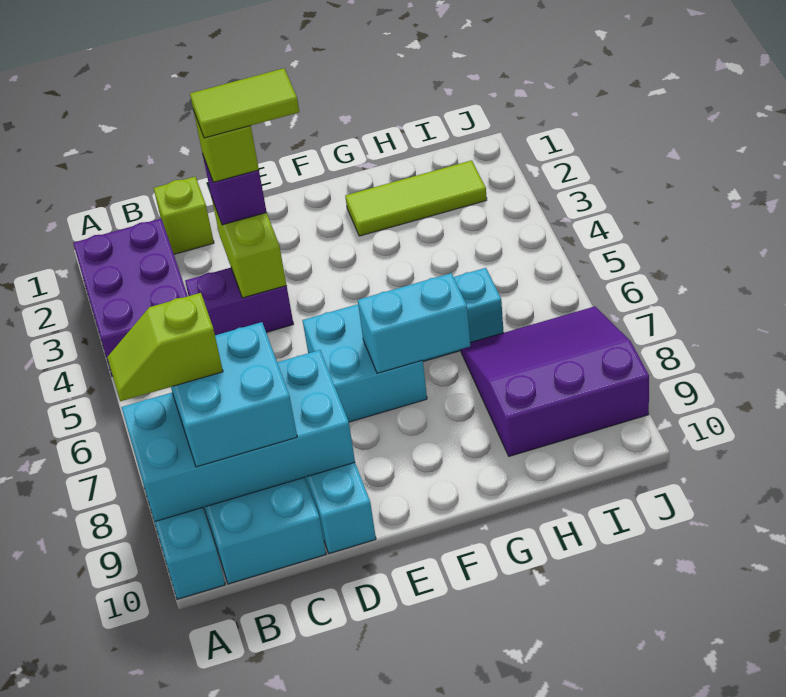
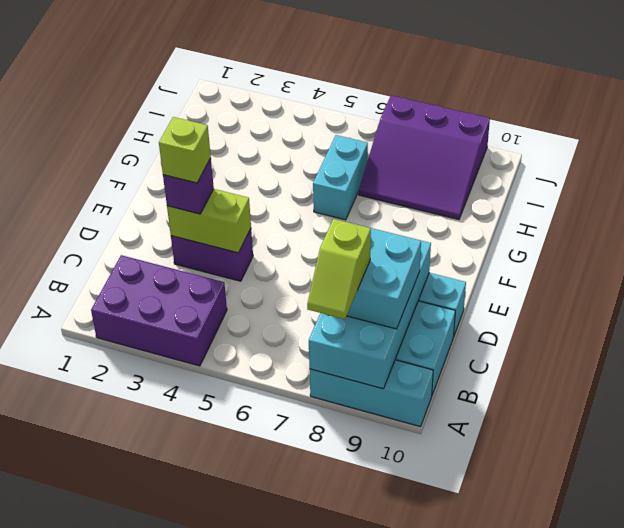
lime brick C1 level 1 -> none
purple brick C4:D4 level 1 -> purple brick D3:D4 level 1
lime tile D3:E3 level 5 -> none
cyan brick E6:F7 level 1 -> none
cyan brick F7:G7 level 2 -> none
lime tile G2:I2 level 1 -> none
purple slope H7:J9 level 1 top 9 -> purple slope H7:J9 level 1 top J

